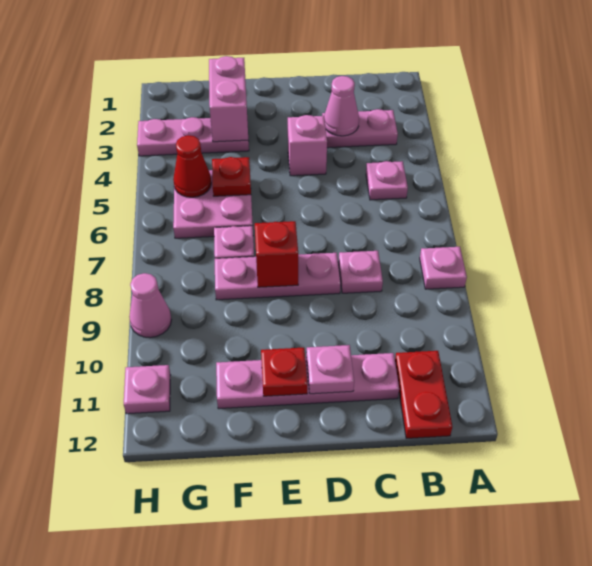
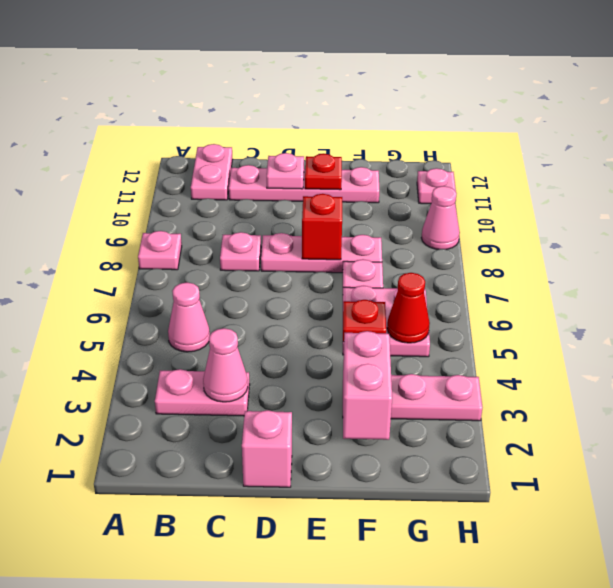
pink plate B5 level 1 -> pink cone B5 level 1
red plate B11:B12 level 1 -> pink plate B11:B12 level 1
pink brick D4 level 1 -> pink brick D1 level 1

